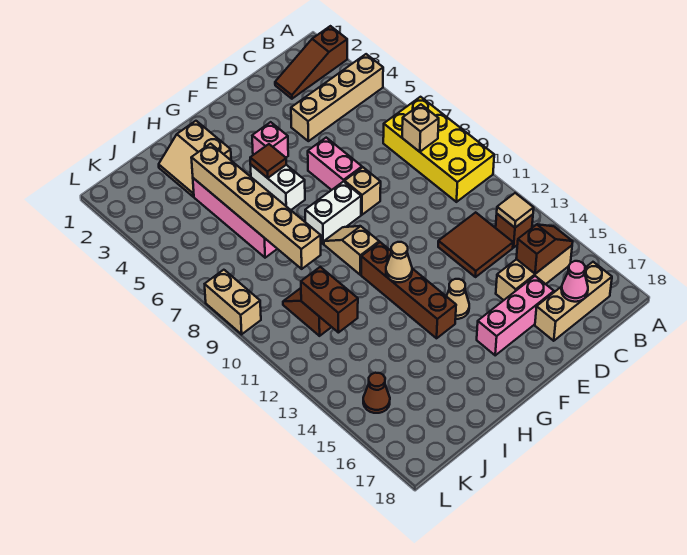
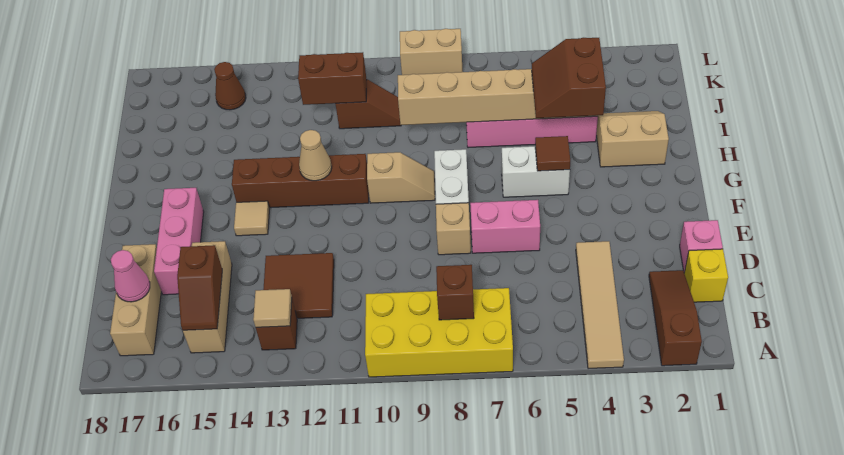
tan brick A4:D4 level 1 -> tan tile A4:D4 level 1
tan brick B8 level 2 -> brown brick B8 level 2
none -> yellow brick C1 level 1
pink brick F4 level 1 -> pink brick D1 level 1
tan cone F14 level 1 -> tan tile F14 level 1
none -> brown slope H4:I5 level 3 top 4

